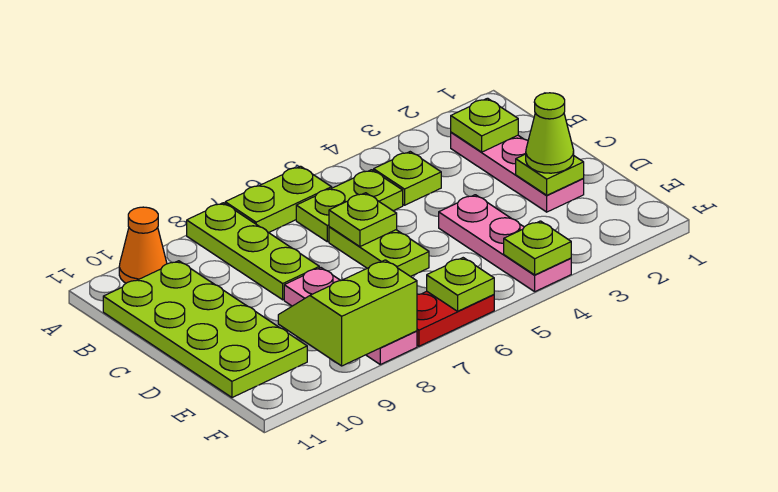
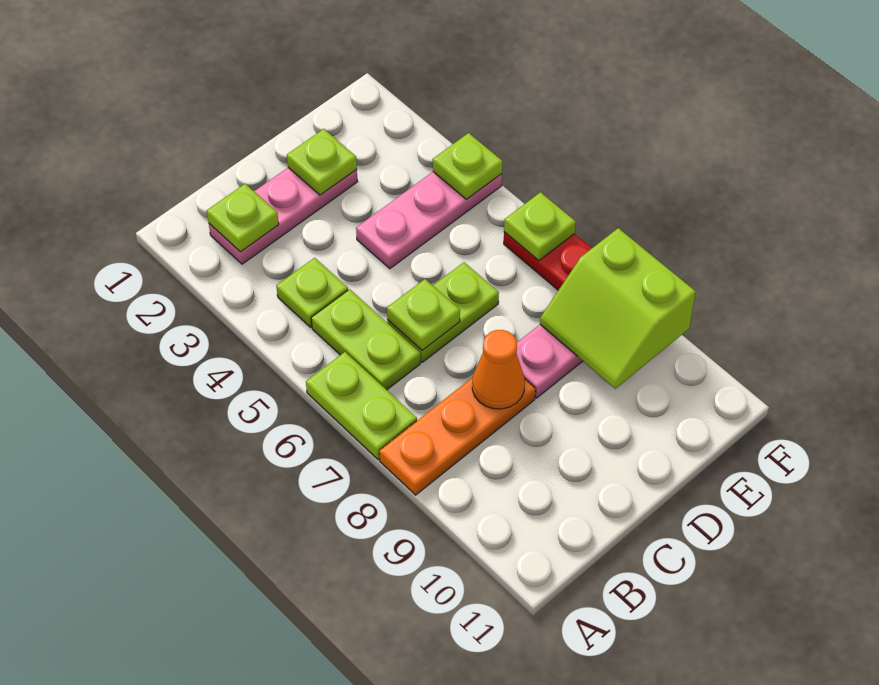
lime plate A8:C8 level 1 -> orange plate A8:C8 level 1
orange cone A10 level 1 -> orange cone C8 level 2
lime plate B10:E11 level 1 -> none
lime cone D2 level 3 -> none

